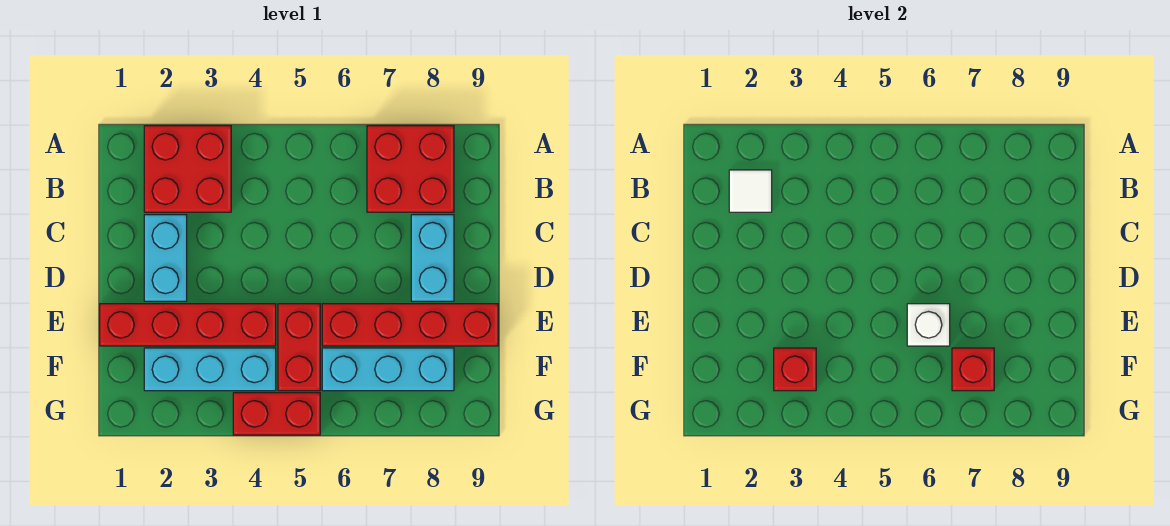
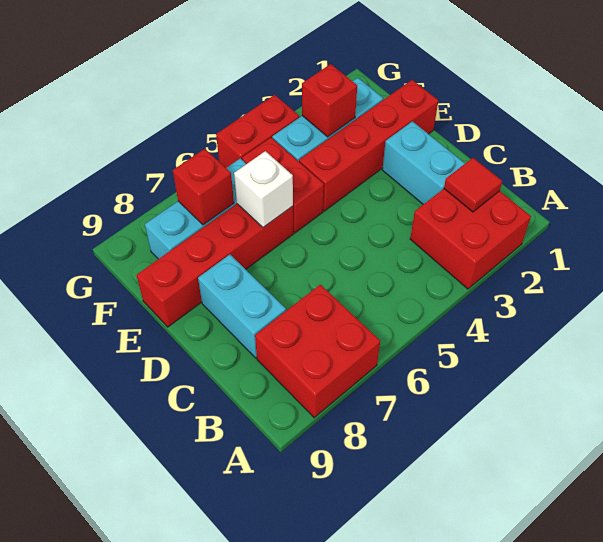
white tile B2 level 2 -> red tile B2 level 2

